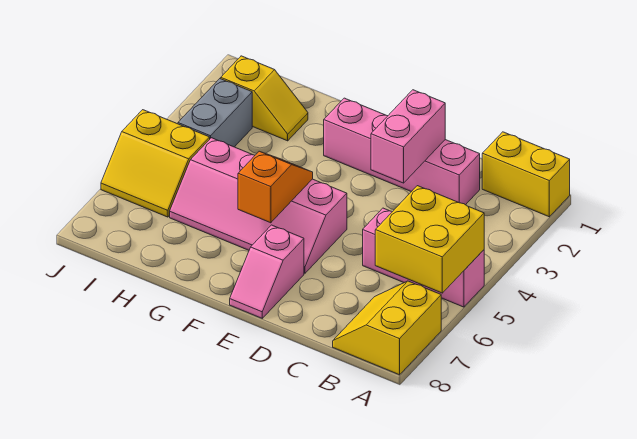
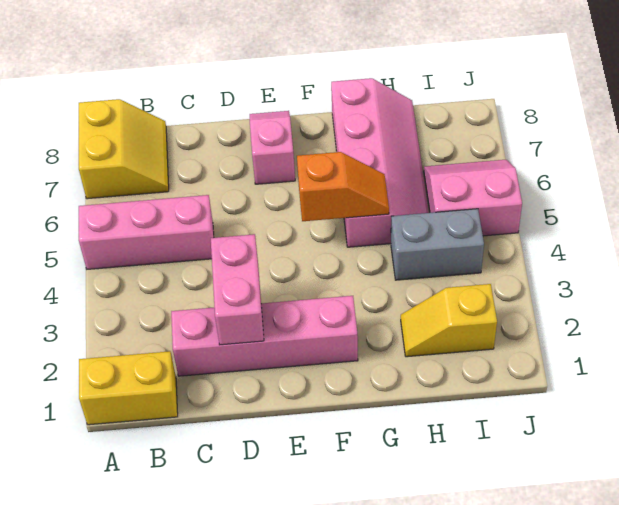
yellow brick A5:B6 level 2 -> none
pink slope E5:H6 level 1 top 5 -> pink slope G5:H8 level 1 top G
orange slope F5:F6 level 2 top 6 -> orange slope F5:G5 level 2 top F
grey brick I3:I4 level 1 -> grey brick H4:I4 level 1
yellow slope I5:J6 level 1 top 5 -> pink slope I5:J6 level 1 top 5

